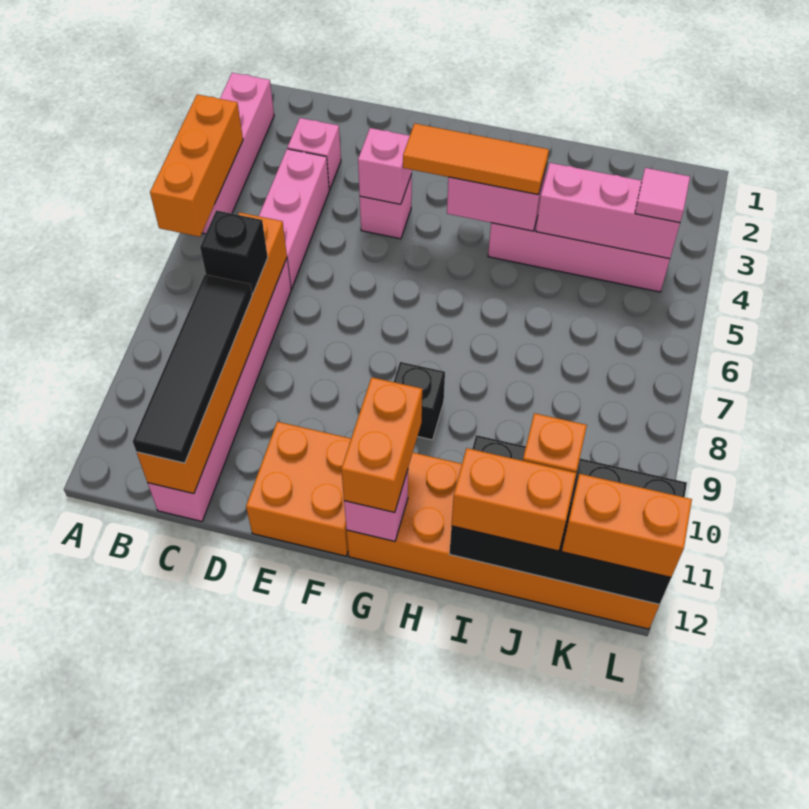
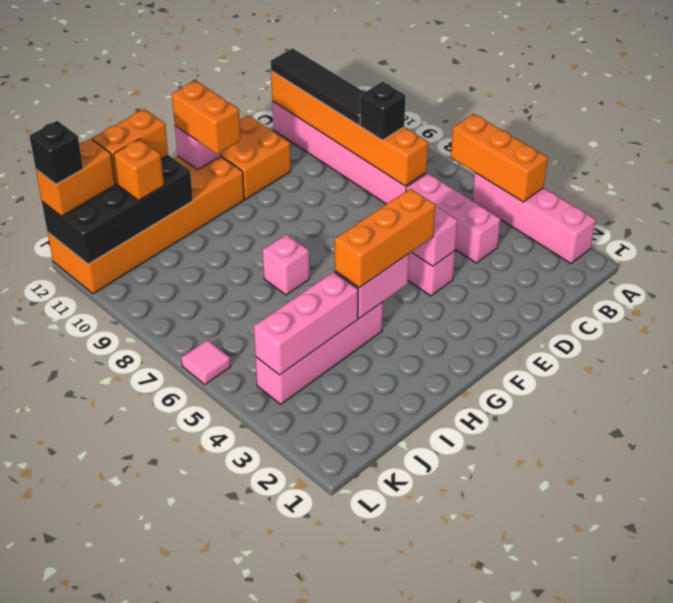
pink brick C3 level 1 -> pink brick H7 level 1
orange tile F4:H4 level 3 -> orange brick F4:H4 level 3
black brick G9 level 1 -> black brick L12 level 4
pink tile K4 level 3 -> pink tile L6 level 1

